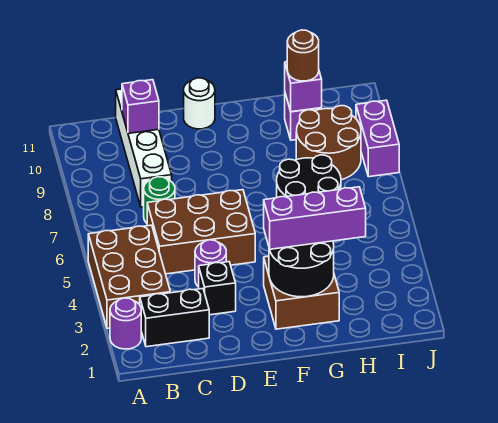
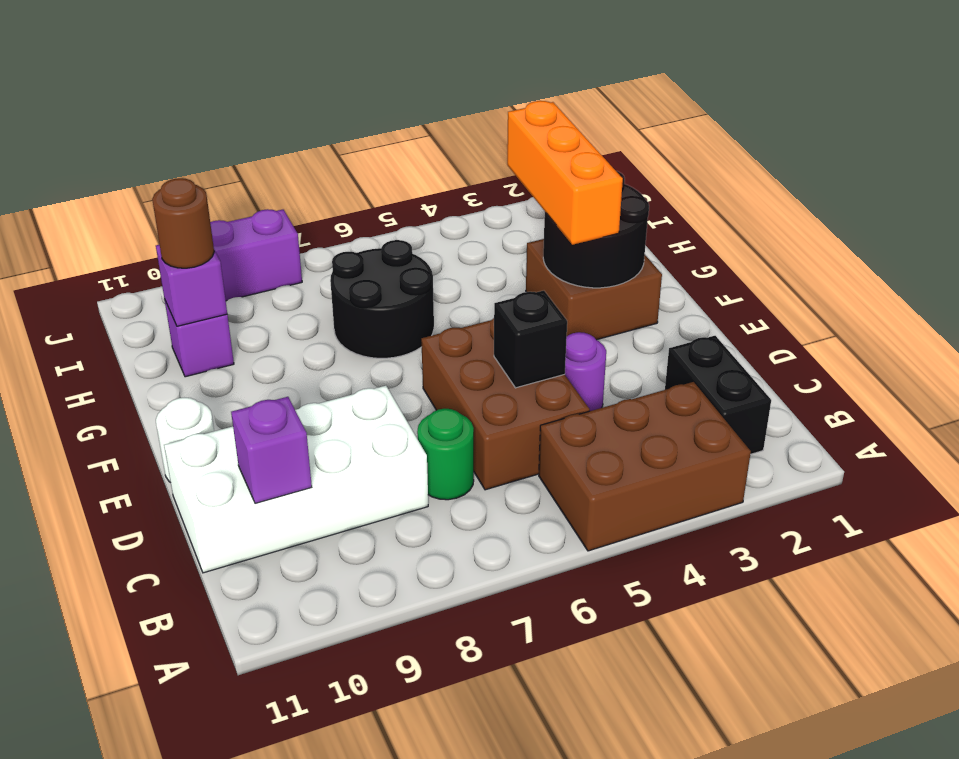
purple round brick A2 level 1 -> none
white brick C8:C11 level 1 -> white brick C8:D11 level 1
black brick D3 level 1 -> black brick D5 level 2
purple brick F3:H3 level 3 -> orange brick F3:H3 level 3
brown round brick H8:I9 level 1 -> none

